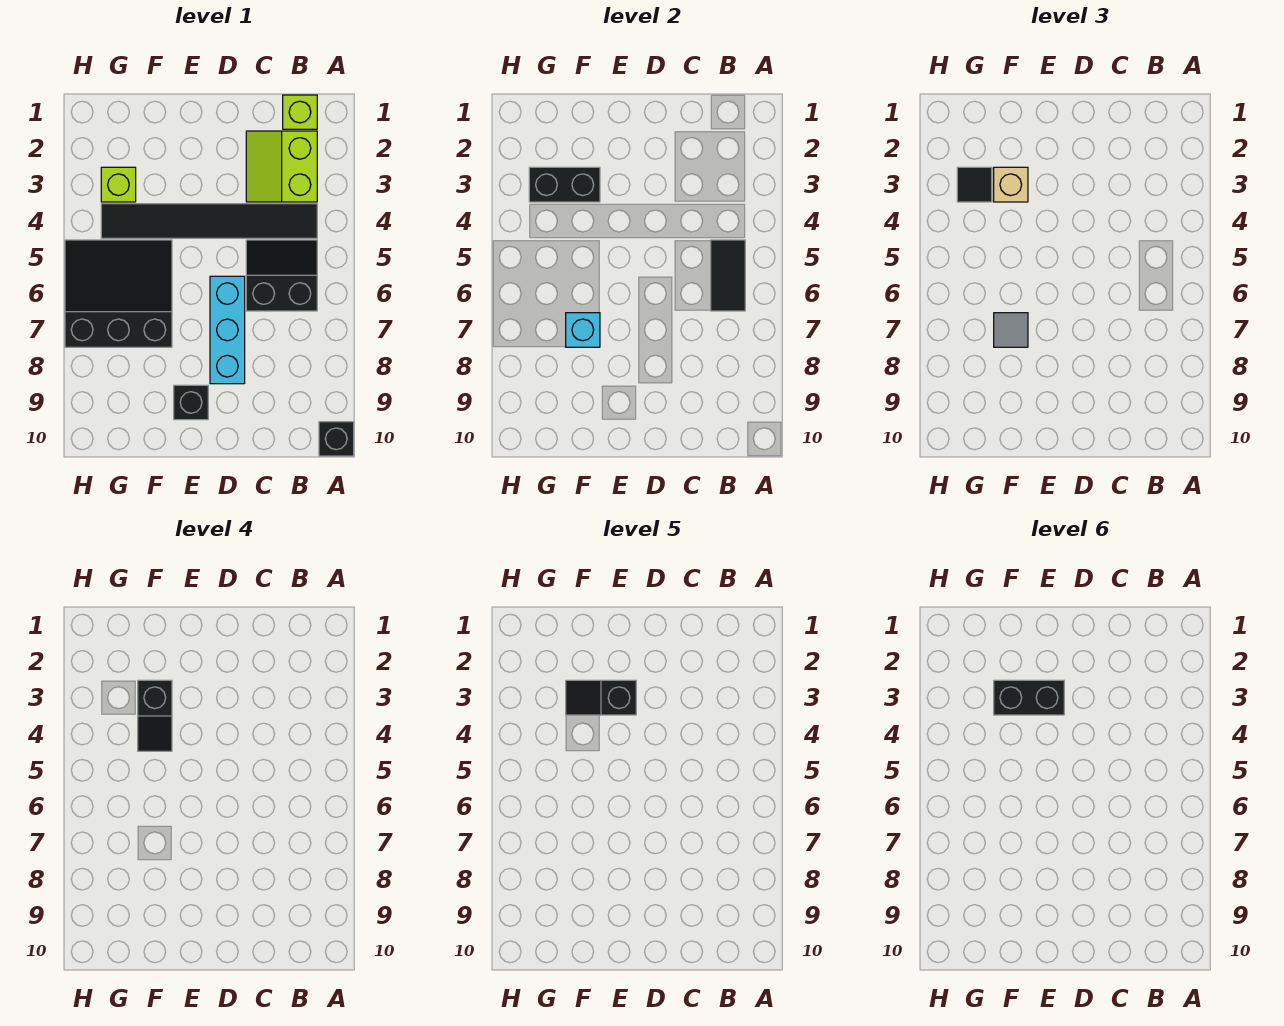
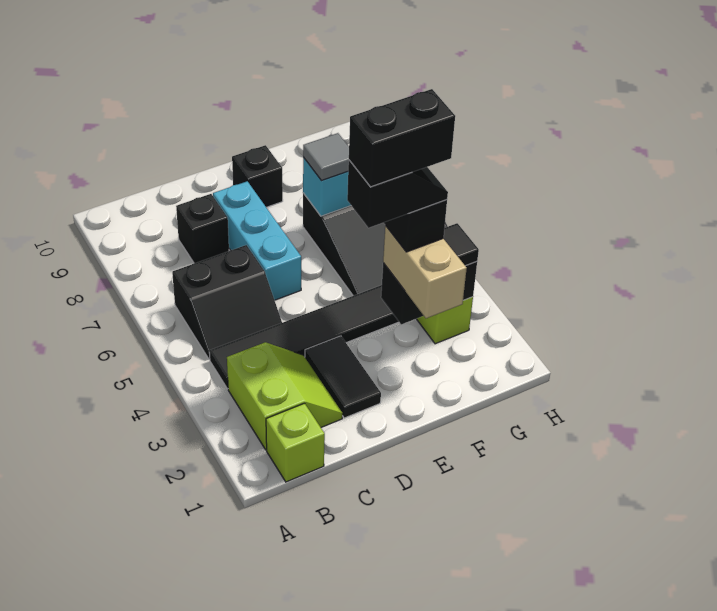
black brick A10 level 1 -> black brick C8 level 1
black tile B5:B6 level 2 -> black tile D2:D3 level 1
tan brick F3 level 3 -> tan brick F2:F3 level 3

